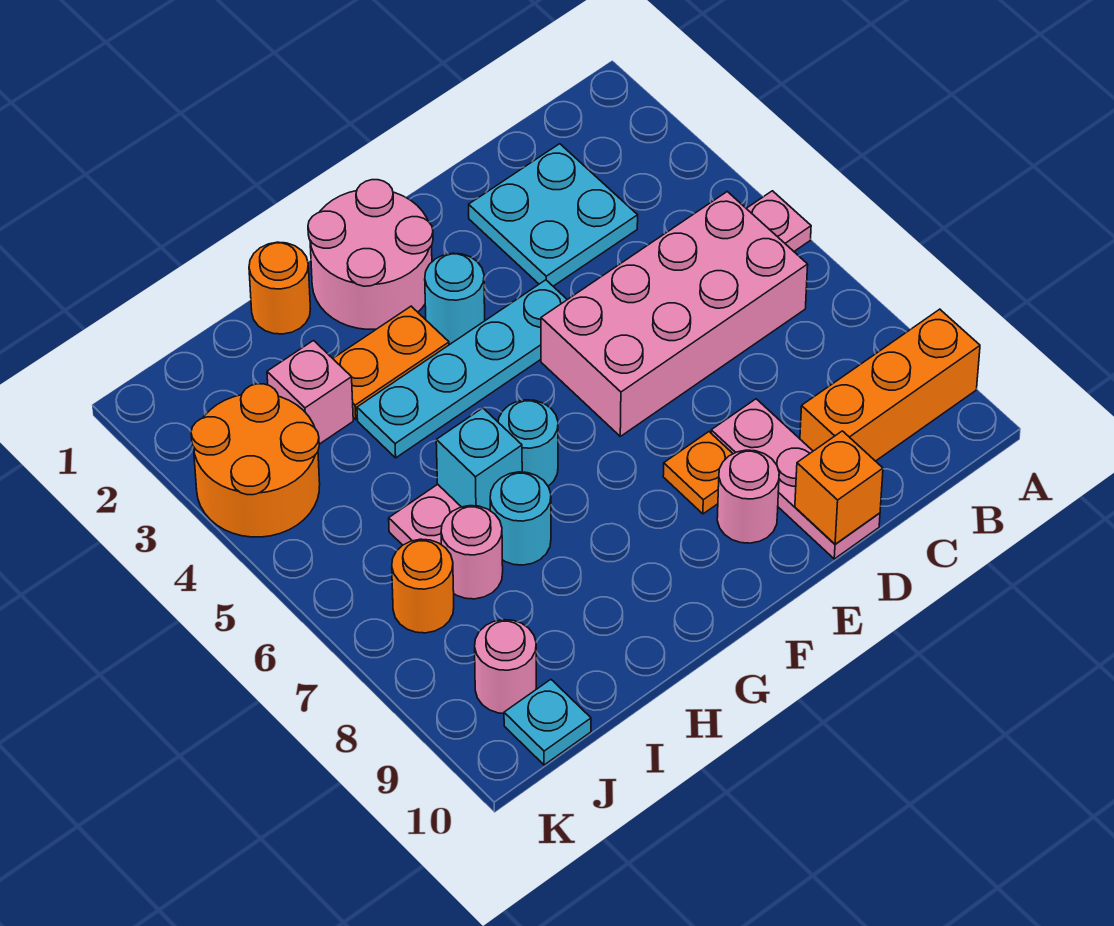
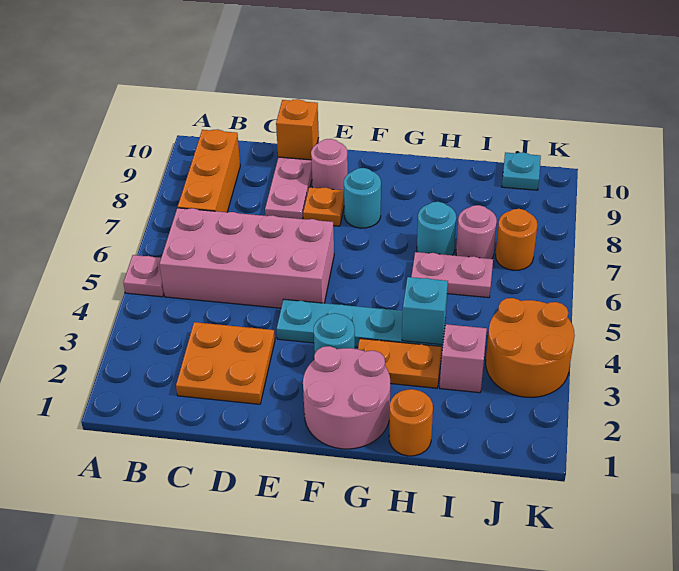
orange brick A9:C9 level 1 -> orange brick B7:B9 level 1
cyan plate C2:D3 level 1 -> orange plate C2:D3 level 1
cyan round brick G6 level 1 -> cyan round brick F8 level 1
cyan brick H6 level 2 -> cyan brick H4 level 2
pink round brick J9 level 1 -> none

